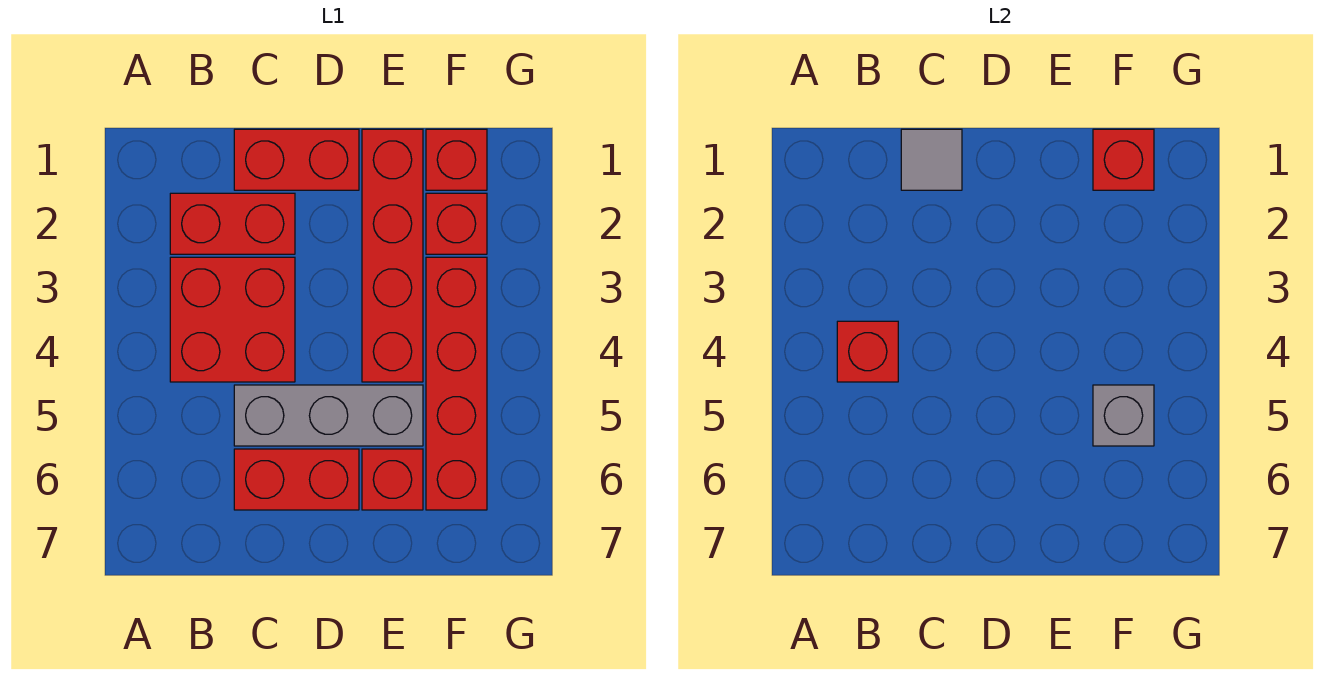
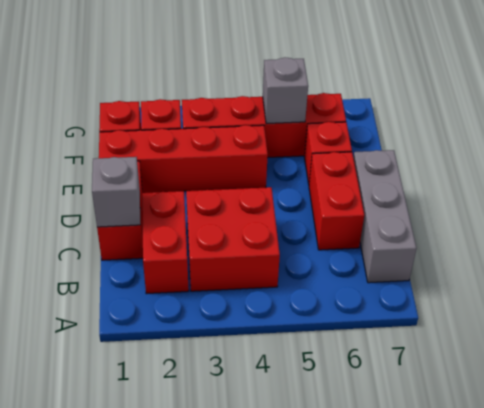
red brick B4 level 2 -> none
grey tile C1 level 2 -> grey brick C1 level 2
grey brick C5:E5 level 1 -> grey brick B7:D7 level 1
red brick F1 level 2 -> none

